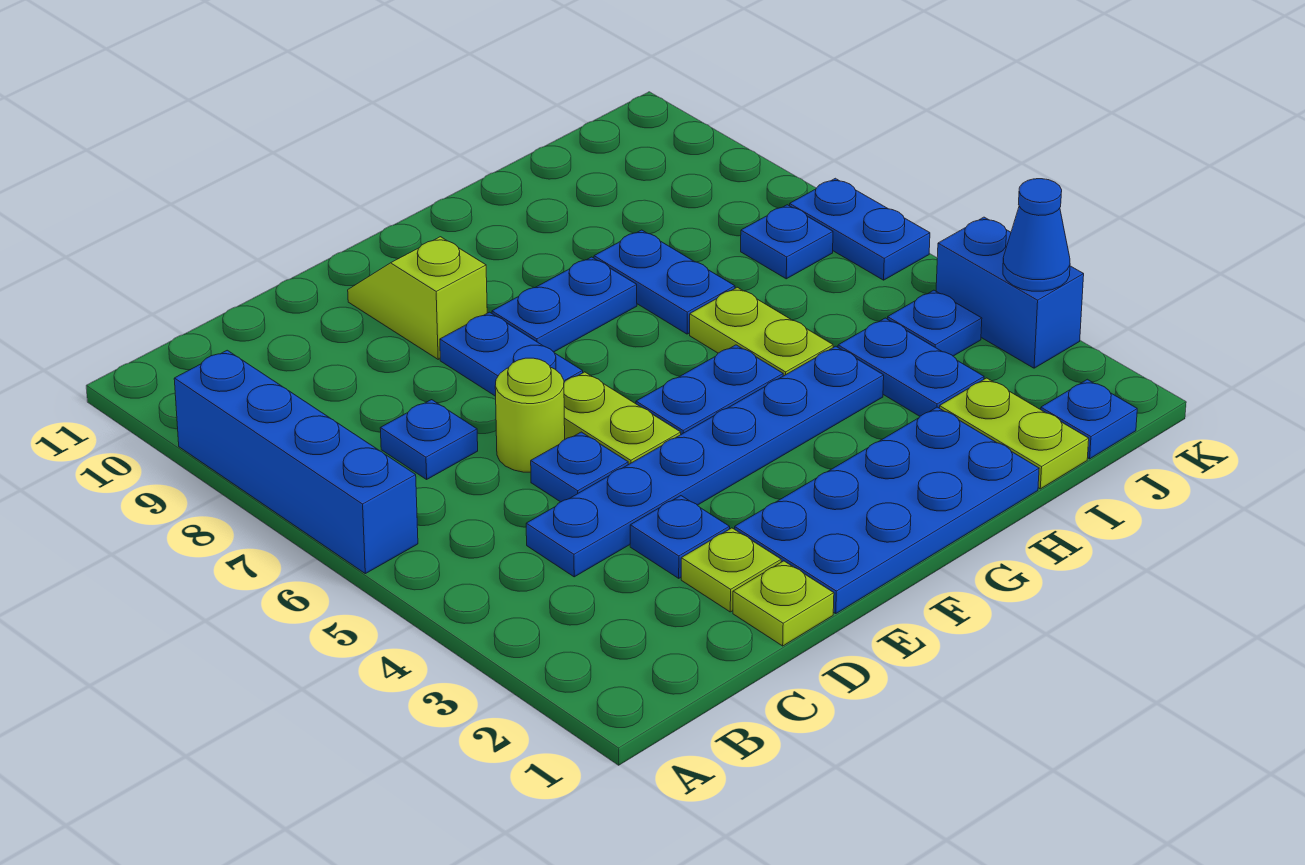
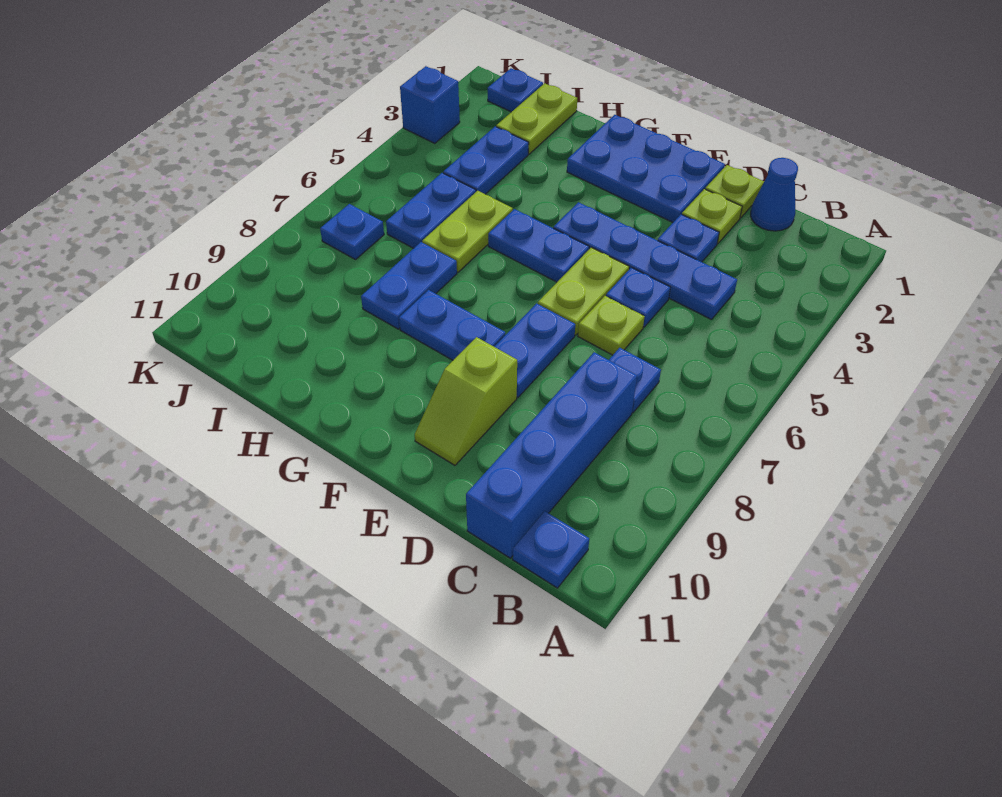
blue brick A6:A9 level 1 -> blue brick C8:C11 level 1
blue plate C4:H4 level 1 -> blue plate C4:F4 level 1
lime round brick D6 level 1 -> lime plate D6 level 1
blue plate E1:H2 level 1 -> blue plate E1:G2 level 1
blue plate J4 level 1 -> blue plate B11 level 1
blue brick K3:K4 level 1 -> blue brick K3 level 1
blue cone K3 level 2 -> blue cone C1 level 1
blue plate K6:K7 level 1 -> blue plate I5:I6 level 1

